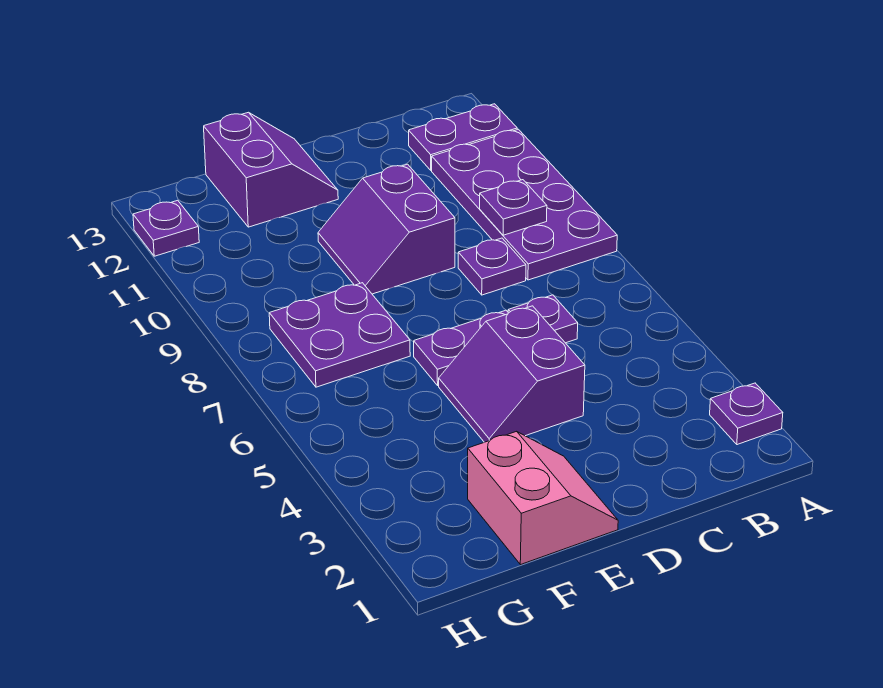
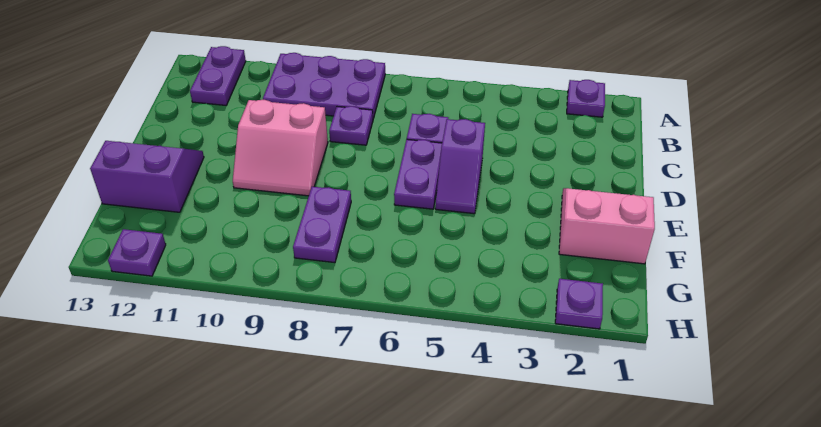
purple plate A8:B11 level 1 -> purple plate A8:B10 level 1
purple plate B9 level 2 -> purple plate H2 level 1
purple slope D4:E5 level 1 top D -> purple slope D5:E5 level 1 top D
purple slope D9:E10 level 1 top D -> pink slope D9:E10 level 1 top D
purple plate F7:G8 level 1 -> purple plate F8:G8 level 1

